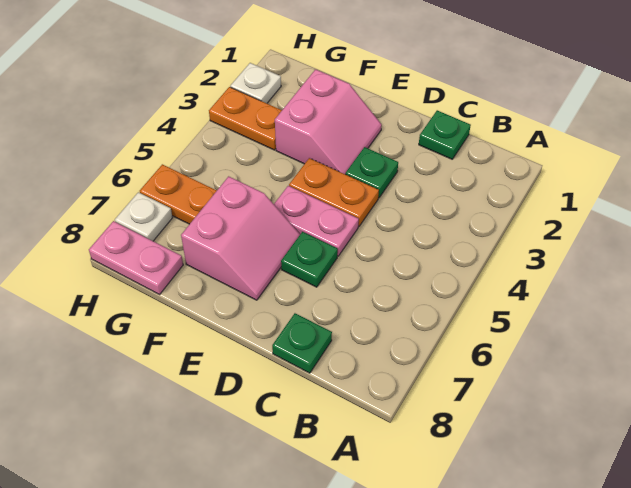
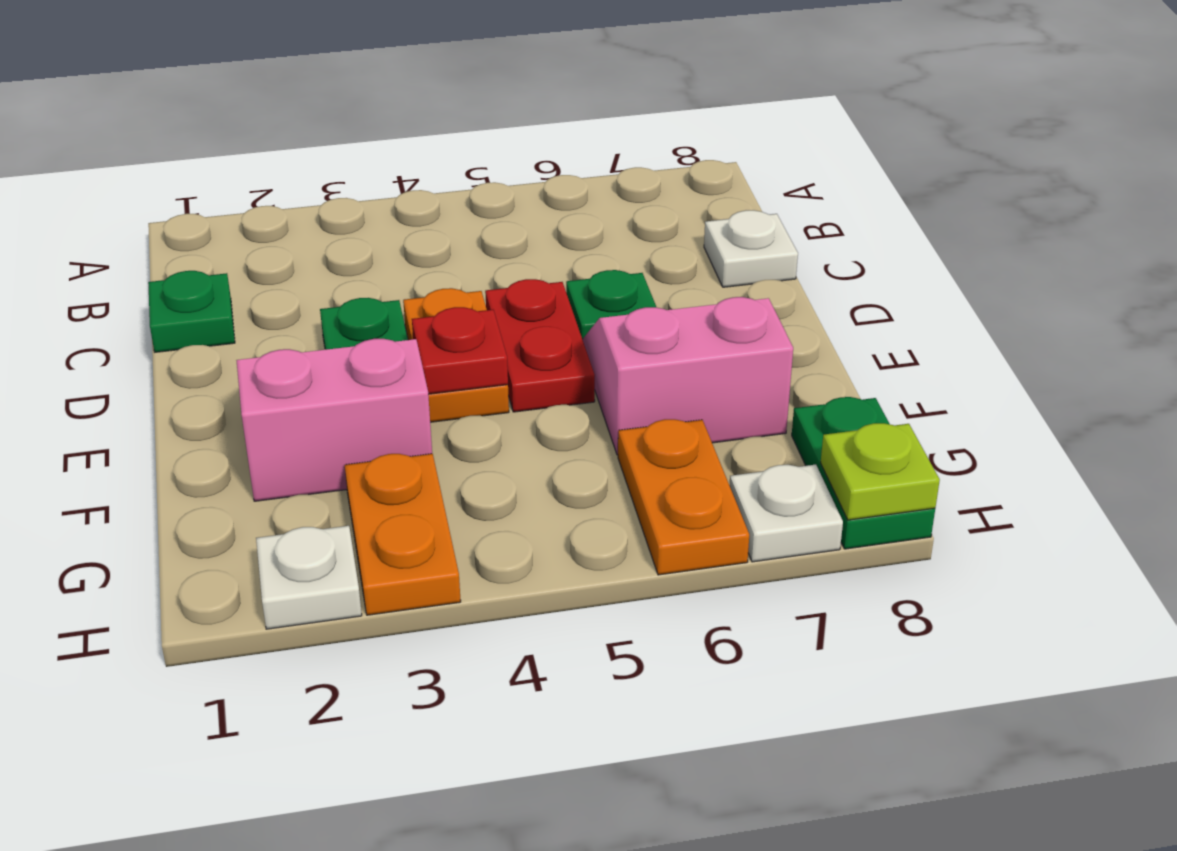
green plate C8 level 1 -> white plate C8 level 1
pink plate D5:E5 level 1 -> red plate D5:E5 level 1
none -> red plate E4 level 2
pink plate G8:H8 level 1 -> green plate G8:H8 level 1
none -> lime plate H8 level 2

